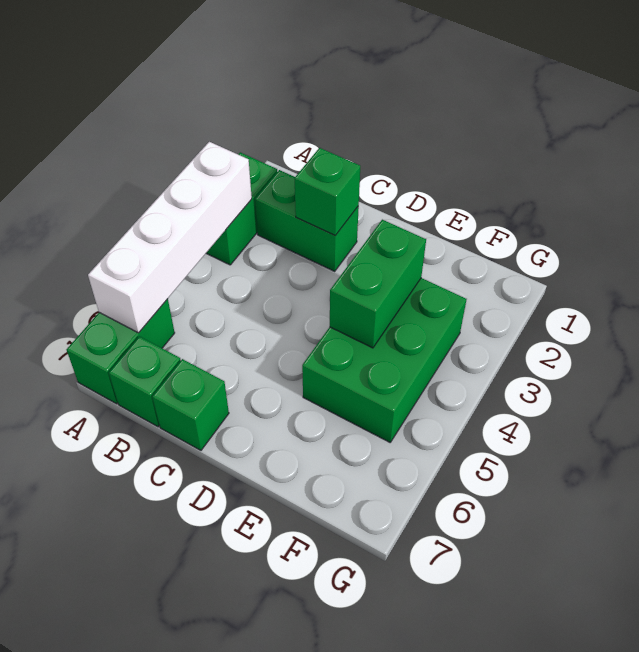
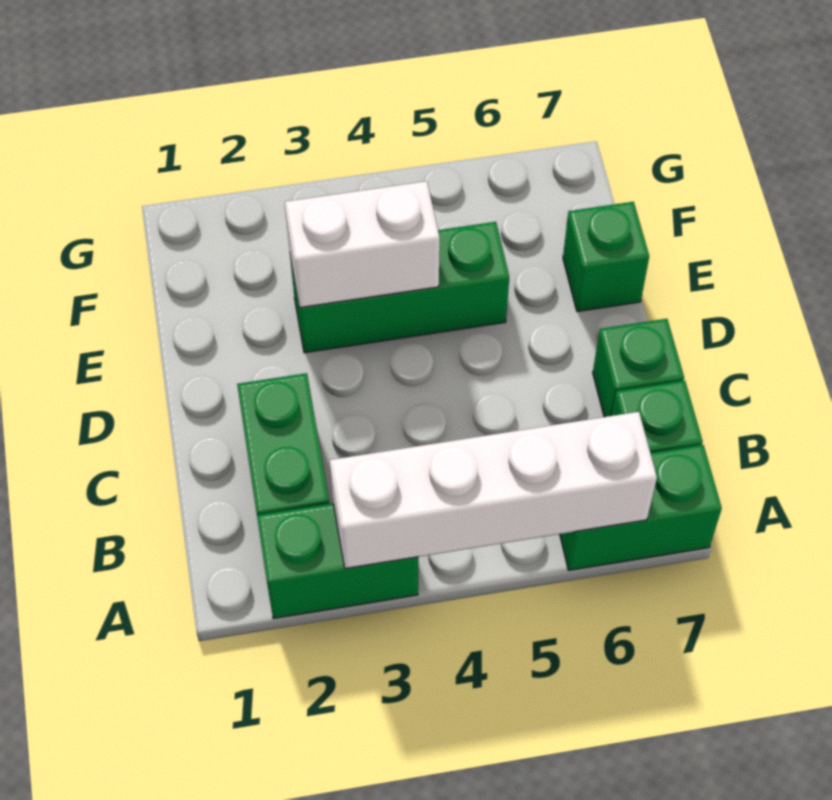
green brick C2 level 2 -> green brick E7 level 1
green brick E3:F5 level 1 -> green brick E3:E5 level 1
green brick E3:E4 level 2 -> white brick E3:E4 level 2

